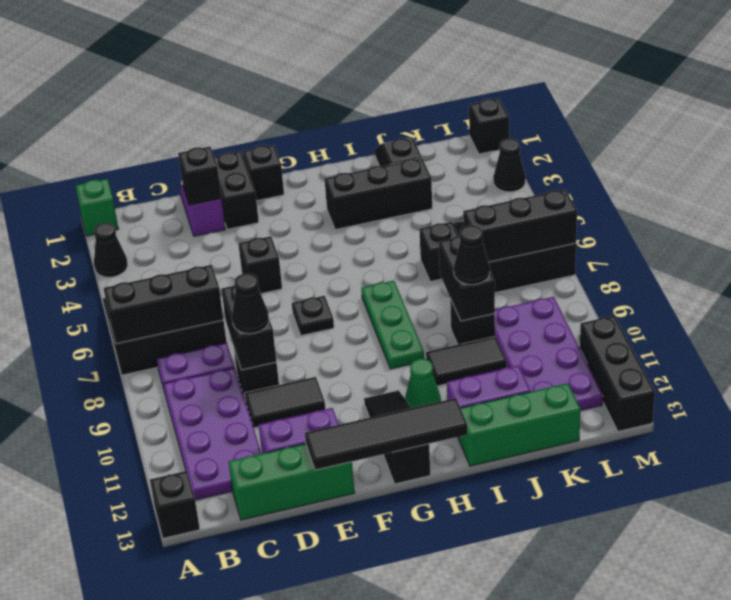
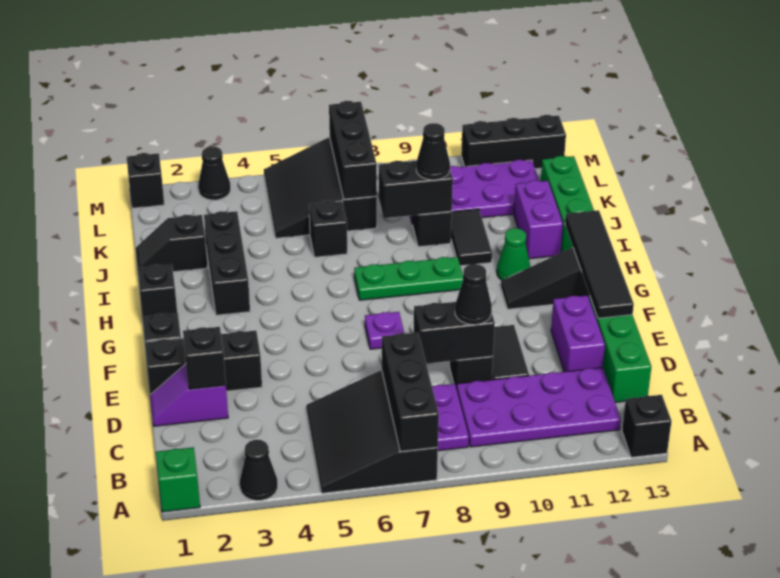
black brick E1:E2 level 1 -> black brick E1:E3 level 1
black brick E5 level 1 -> black brick H1 level 1
black plate F7 level 1 -> purple plate F7 level 1

